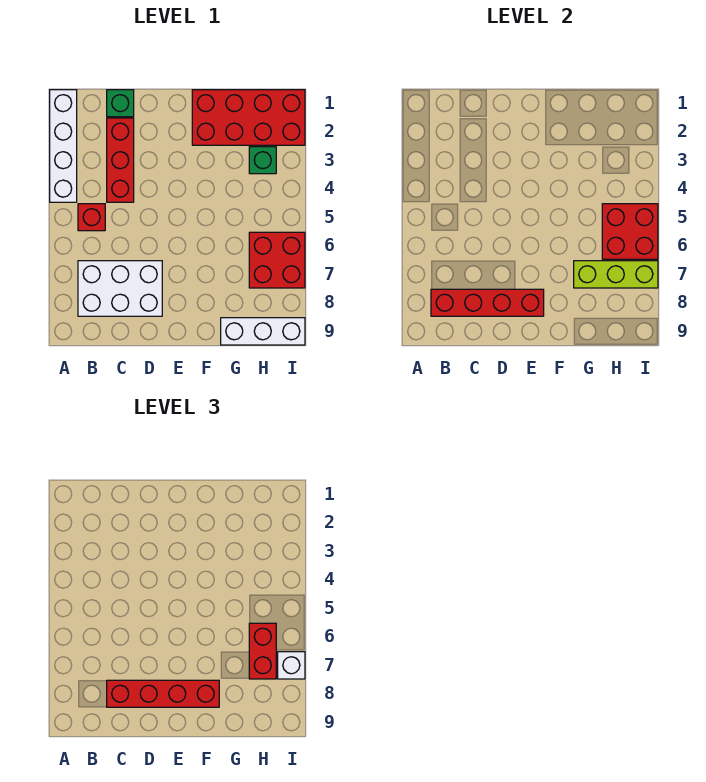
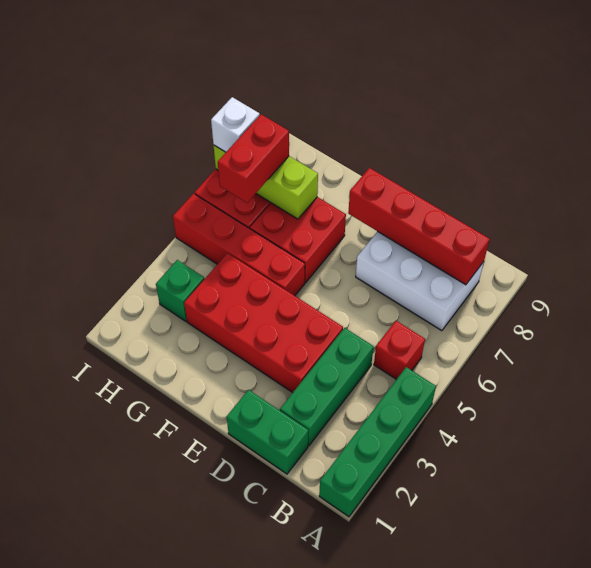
white brick A1:A4 level 1 -> green brick A1:A4 level 1
green brick C1 level 1 -> green brick C1:D1 level 1
red brick C2:C4 level 1 -> green brick C2:C4 level 1
red brick C8:F8 level 3 -> red brick F5:I5 level 1
red brick F1:I2 level 1 -> red brick D3:G4 level 1
white brick G9:I9 level 1 -> none
red brick H5:I6 level 2 -> red brick F6:G7 level 1

